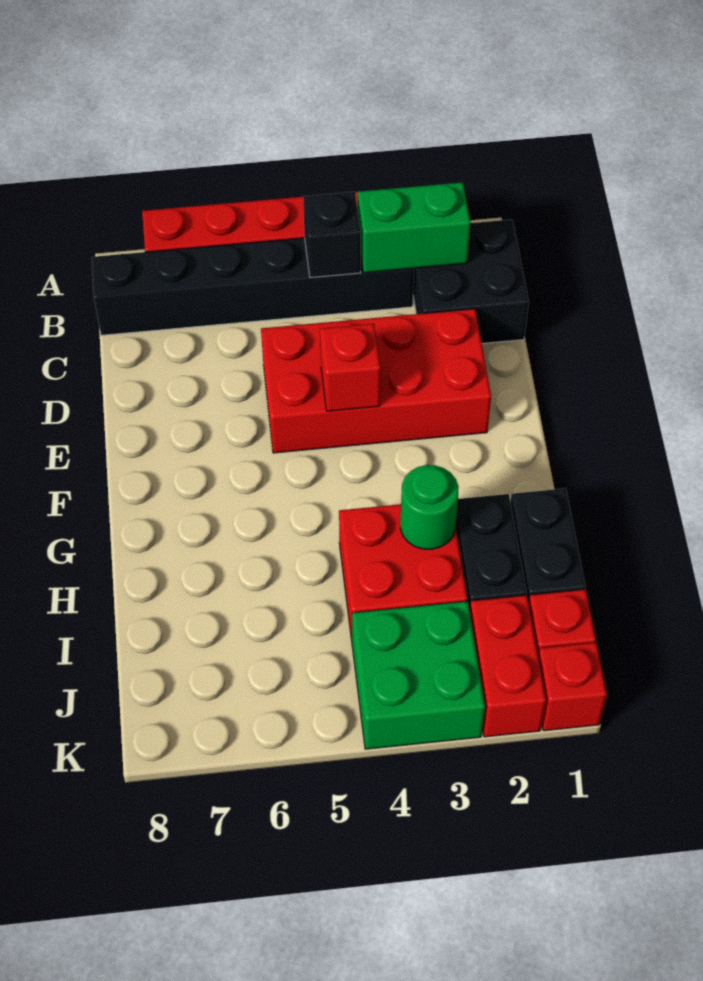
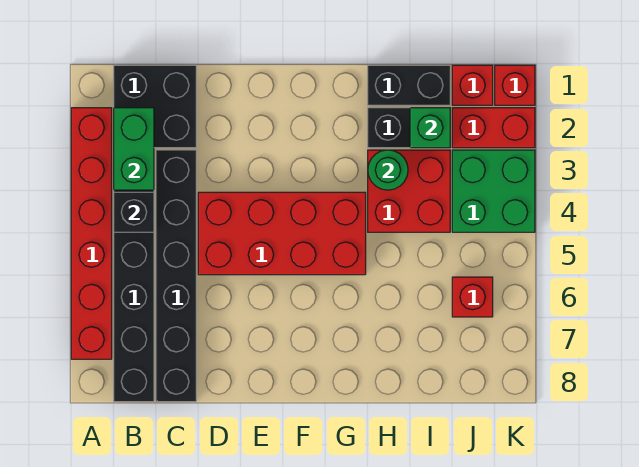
none -> black brick C3:C8 level 1
red brick D2:E5 level 1 -> red brick D4:G5 level 1
red brick E4 level 2 -> red brick J6 level 1
none -> green brick I2 level 2

